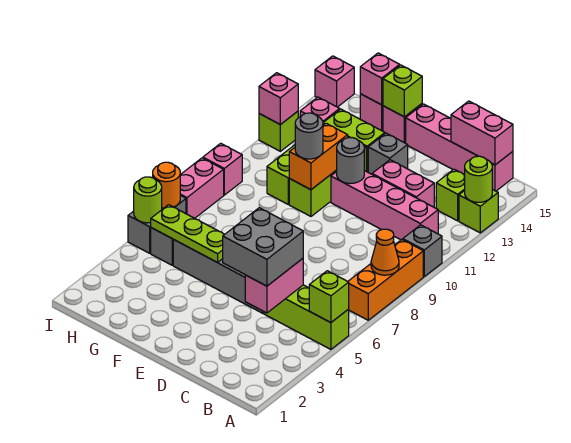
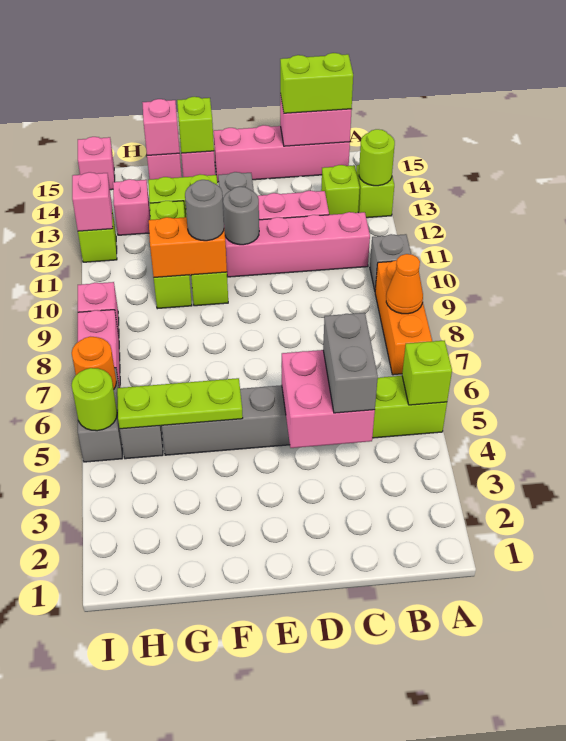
none -> lime brick B15:C15 level 3
pink brick C4:C5 level 2 -> pink brick C4:D5 level 2
grey brick C4:D5 level 3 -> grey brick C4:C5 level 3
orange brick F10:F11 level 2 -> orange brick F10:G10 level 2

